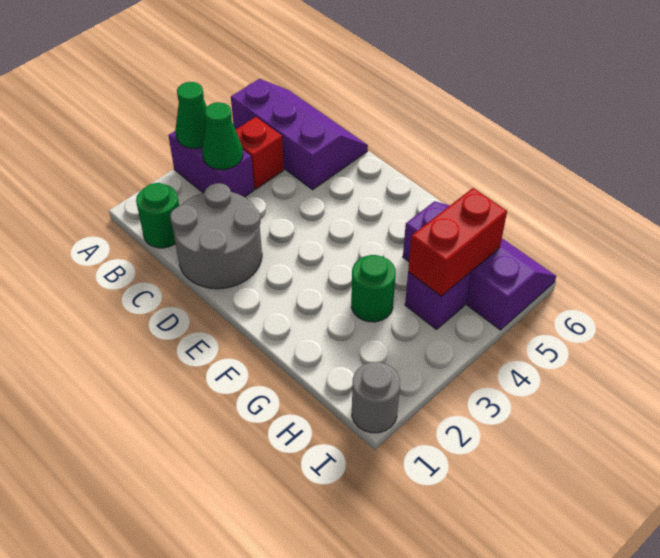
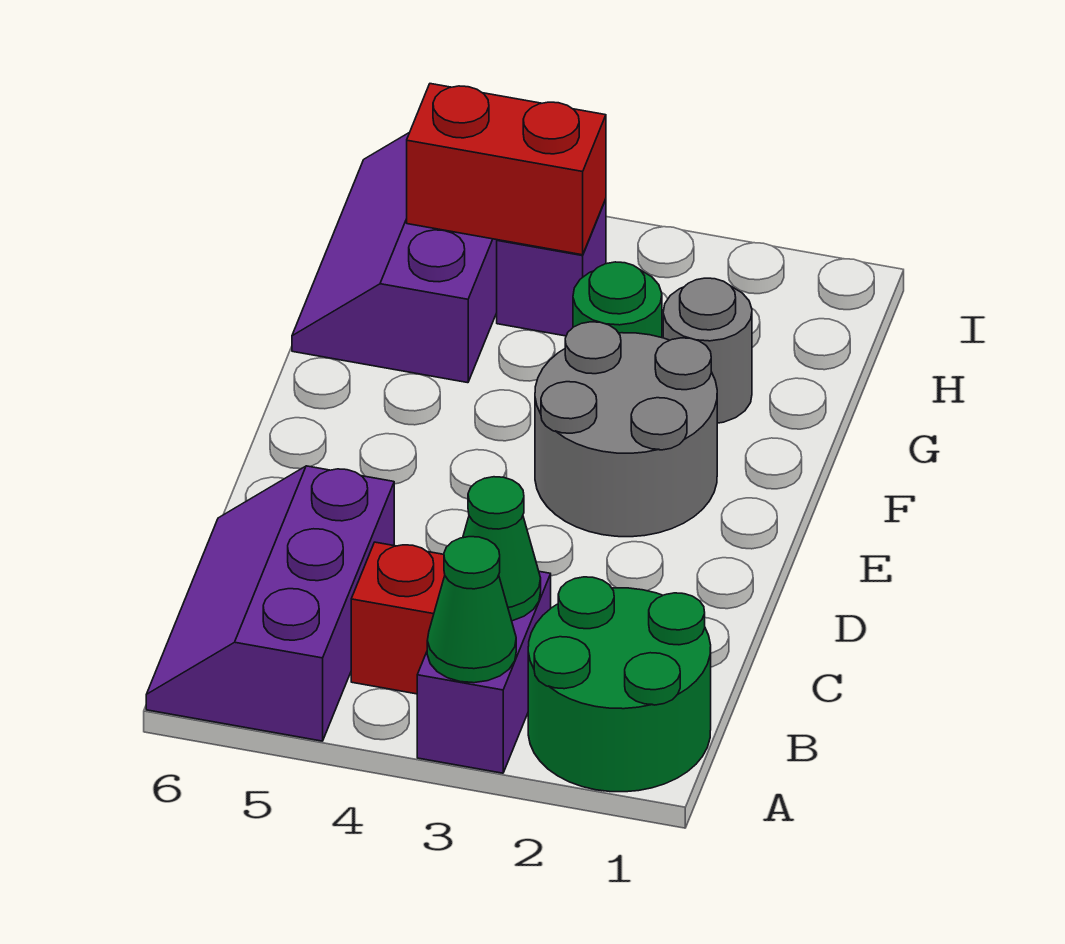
green round brick B1 level 1 -> green round brick A1:B2 level 1
grey round brick C1:D2 level 1 -> grey round brick E2:F3 level 1
grey round brick I1 level 1 -> grey round brick G2 level 1

